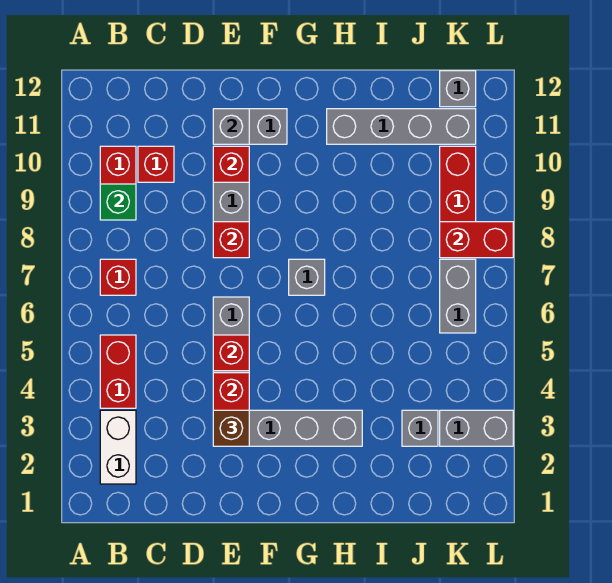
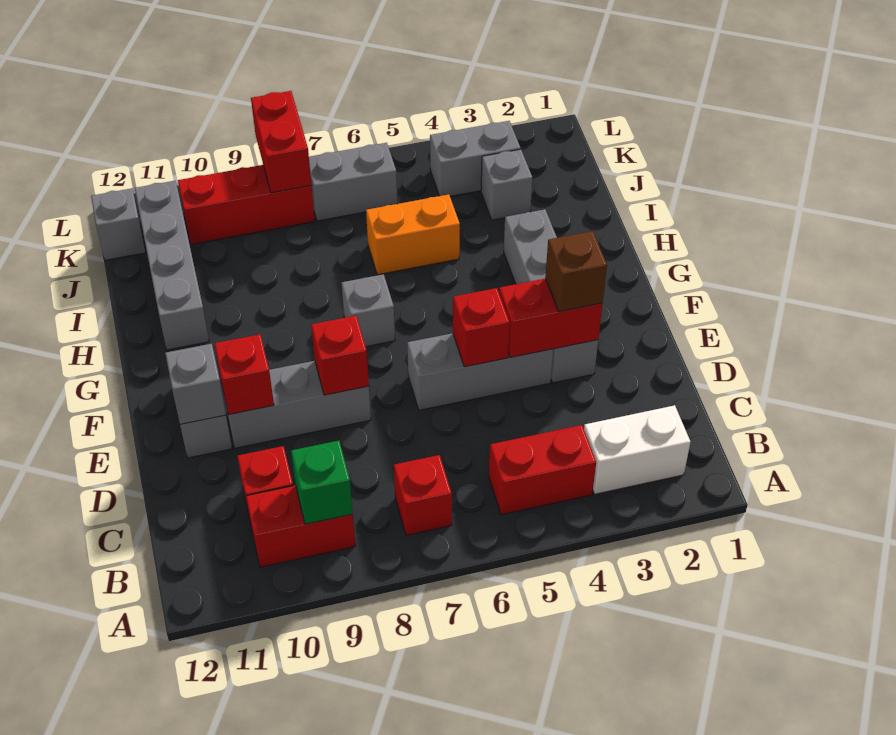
none -> orange brick I5:I6 level 1
grey brick K3:L3 level 1 -> grey brick K3:K4 level 1

